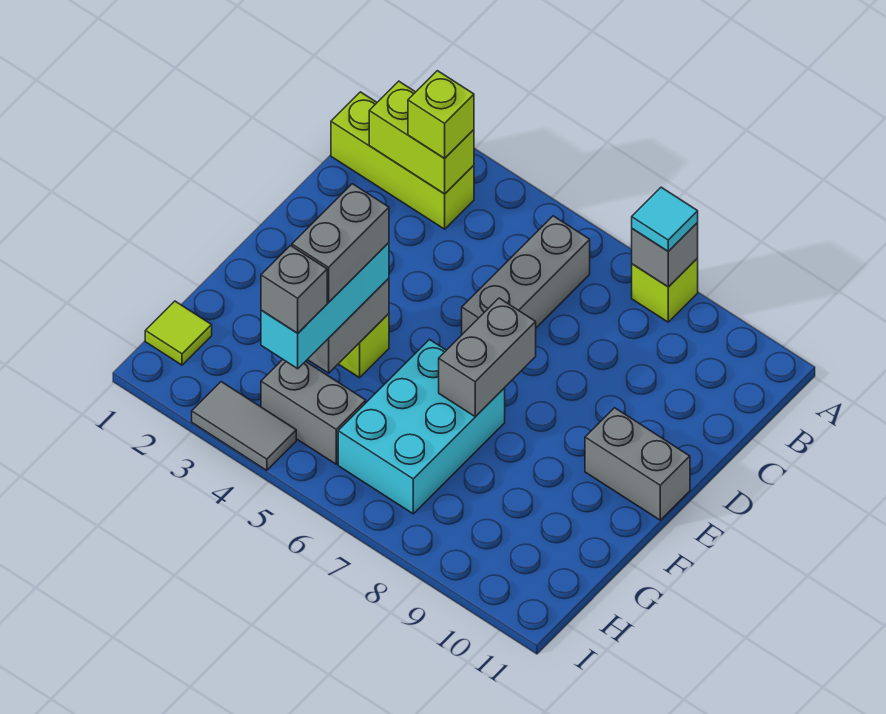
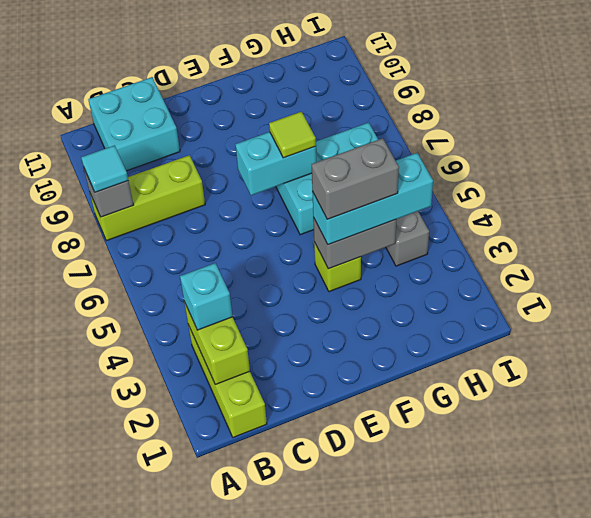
lime brick A8 level 1 -> lime brick A8:C8 level 1
lime brick B3 level 3 -> cyan brick B3 level 3
grey brick B6:D6 level 1 -> none
none -> cyan brick B10:C11 level 1
grey brick E7:F7 level 2 -> cyan brick E7:F7 level 2
grey brick E10:E11 level 1 -> none
lime tile H1 level 1 -> lime tile F7 level 3
grey brick H4 level 4 -> none
grey tile I3:I4 level 1 -> none

